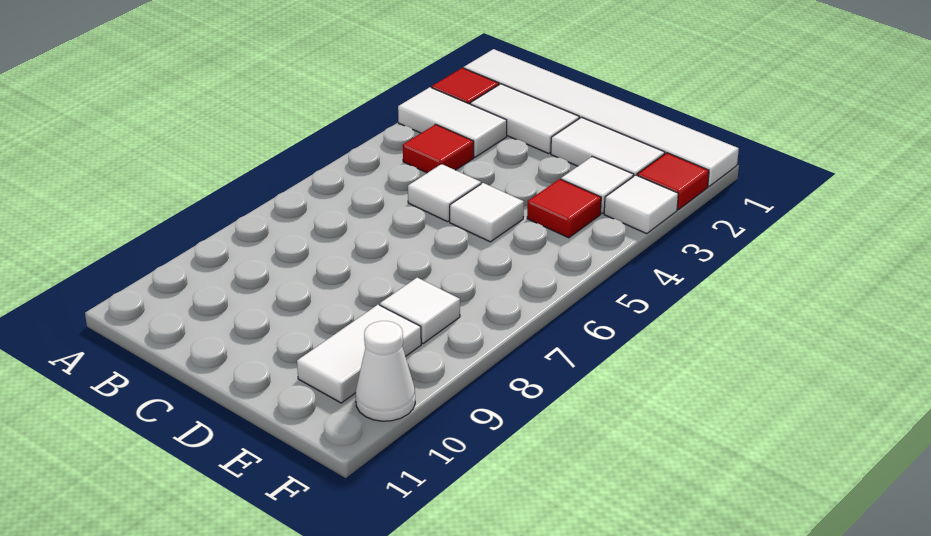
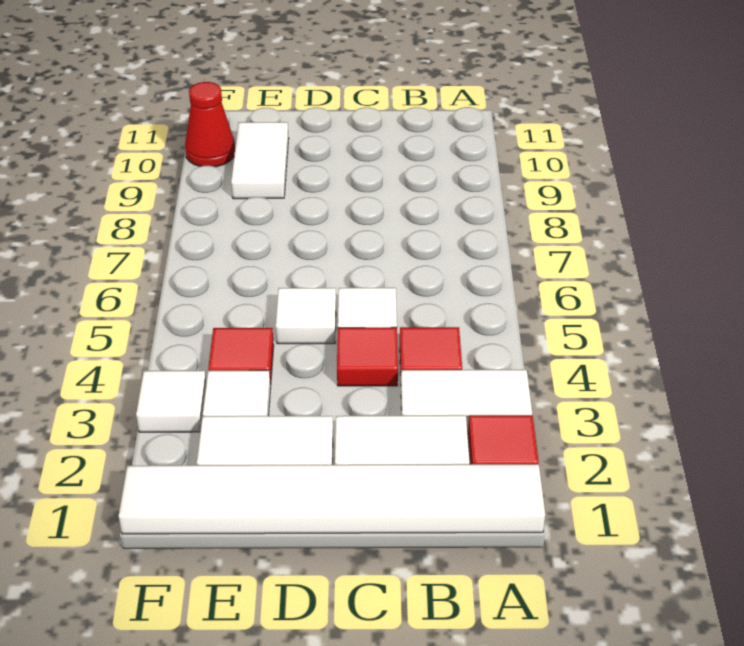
white tile E8 level 1 -> none
red tile F2 level 1 -> red tile C4 level 1
white cone F10 level 1 -> red cone F10 level 1

